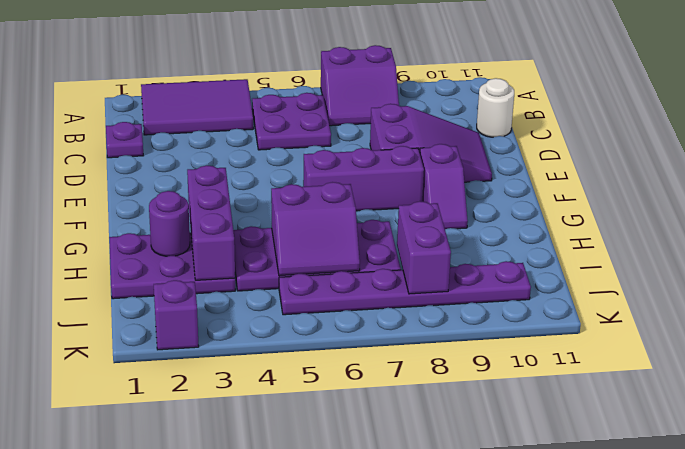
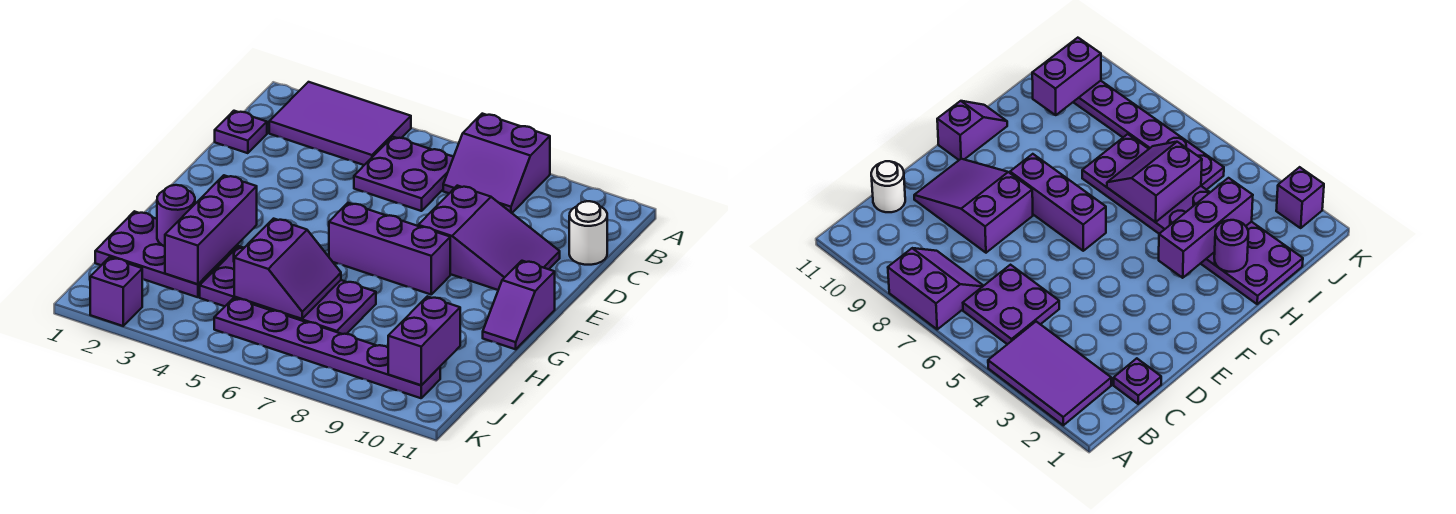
purple slope F9:G9 level 1 top F -> purple slope F11:G11 level 1 top F
purple slope H5:I6 level 2 top H -> purple slope H5:I6 level 2 top 5
purple brick I8:J8 level 2 -> purple brick I10:J10 level 2

